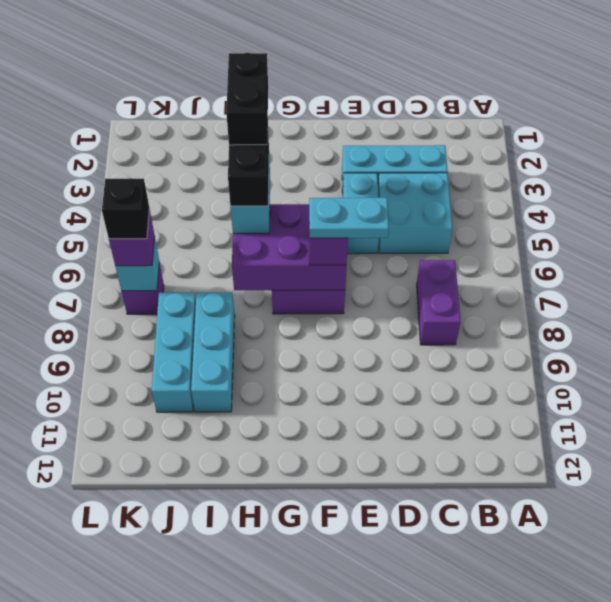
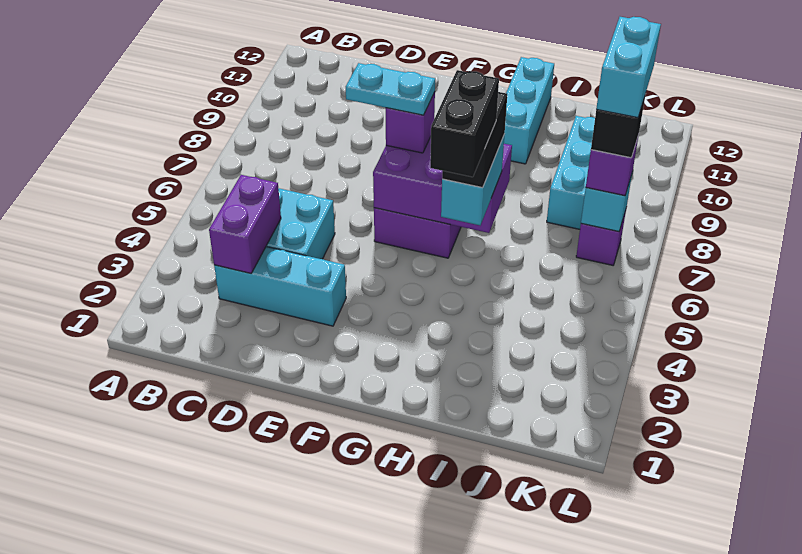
purple brick C7:C8 level 1 -> purple brick C3:C4 level 2
cyan brick E4:E5 level 1 -> cyan brick K7:K8 level 5
cyan brick I8:I10 level 1 -> cyan brick H10:H12 level 1

